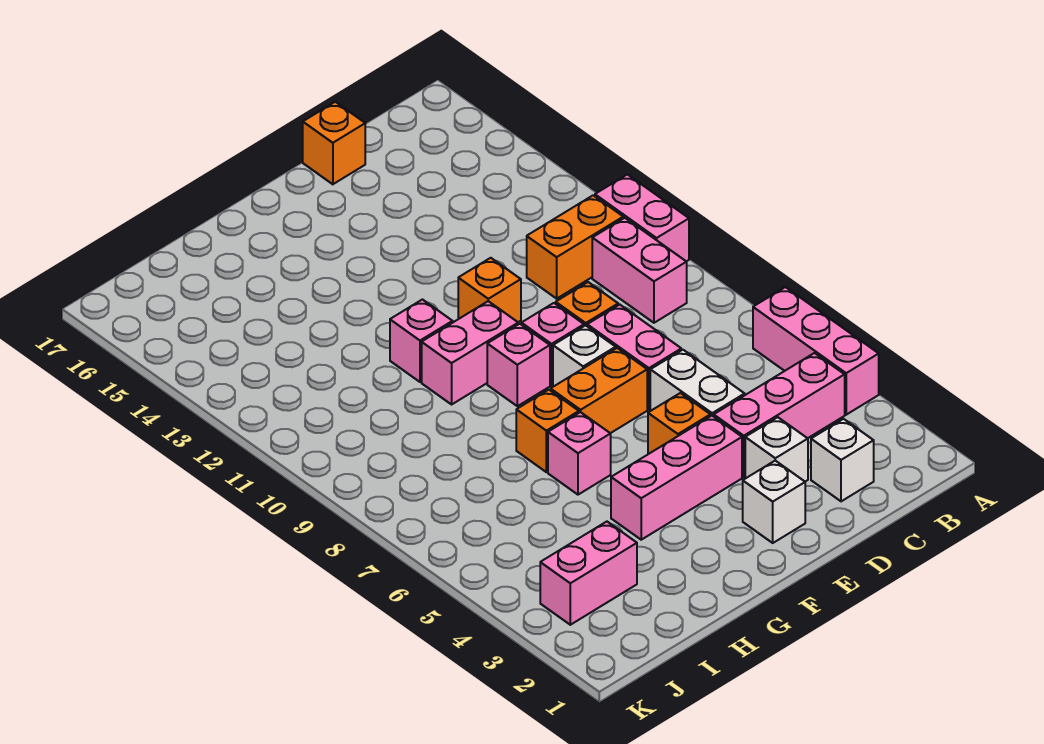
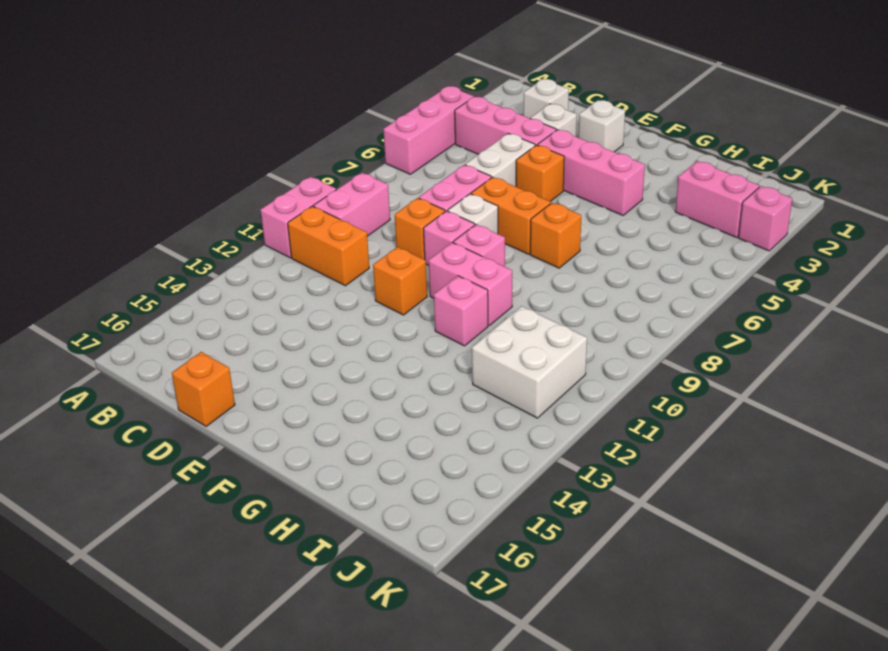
pink brick G6 level 1 -> pink brick K3 level 1
none -> white brick I11:J12 level 1

